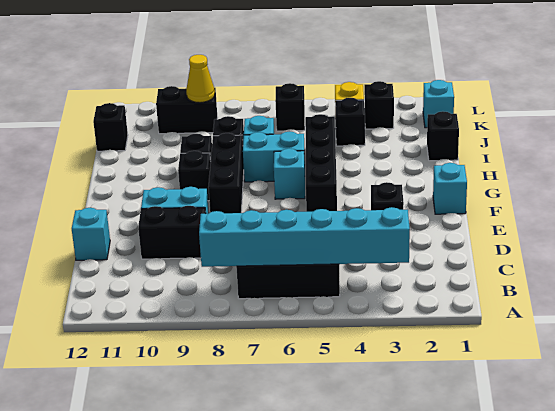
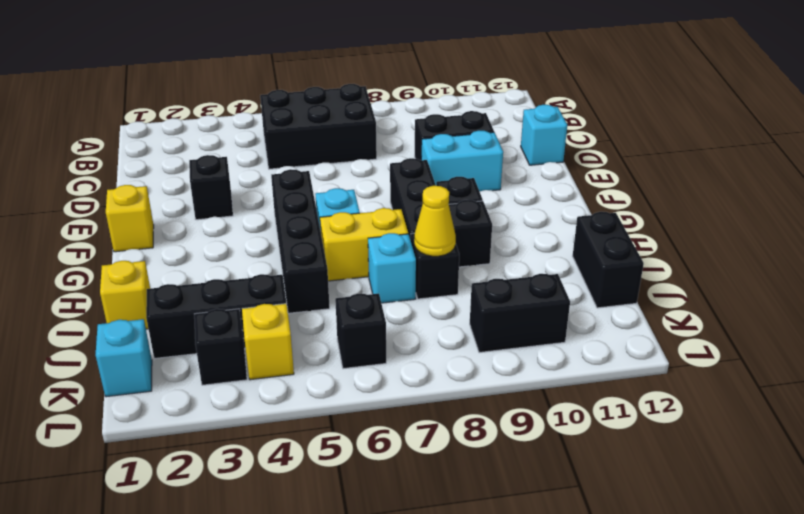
cyan brick B3:B8 level 2 -> none
cyan brick F1 level 1 -> yellow brick F1 level 1
cyan brick H6:H7 level 1 -> yellow brick H6:H7 level 1
black brick I1 level 1 -> yellow brick I1 level 1
black brick J4 level 1 -> black brick J2:J4 level 1
black brick J12 level 1 -> black brick I12:J12 level 1
yellow cone K9 level 2 -> yellow cone I8 level 2

